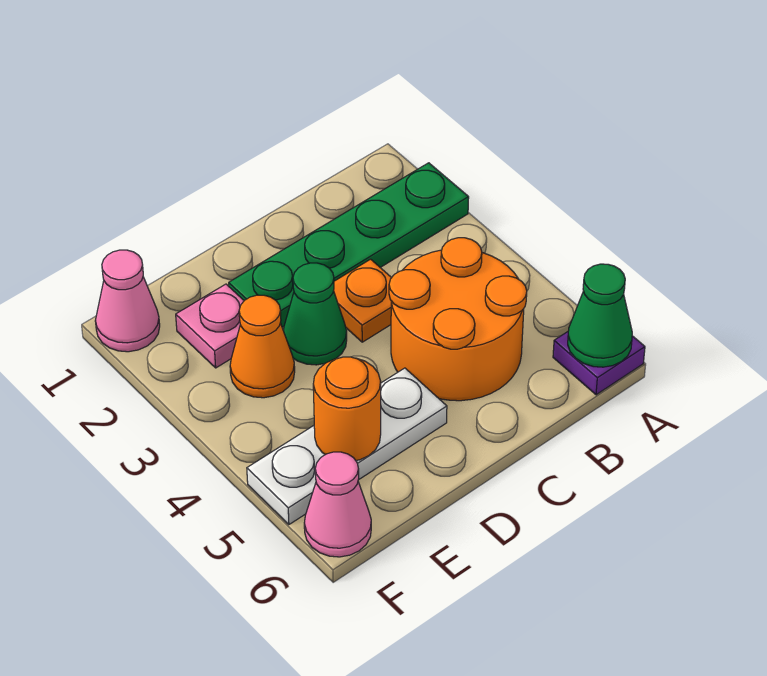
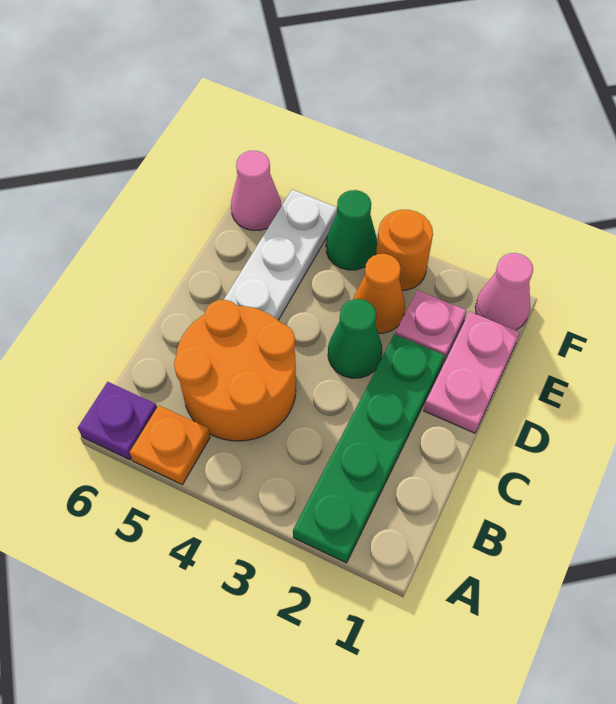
green cone A6 level 2 -> green cone F4 level 1
orange plate C3 level 1 -> orange plate A5 level 1
none -> pink plate D1:E1 level 1
orange round brick E5 level 2 -> orange round brick F3 level 1

